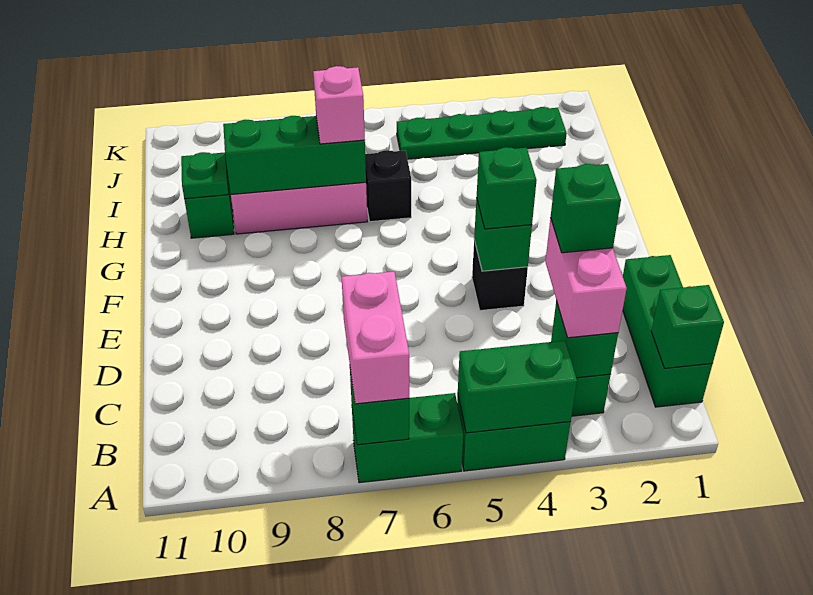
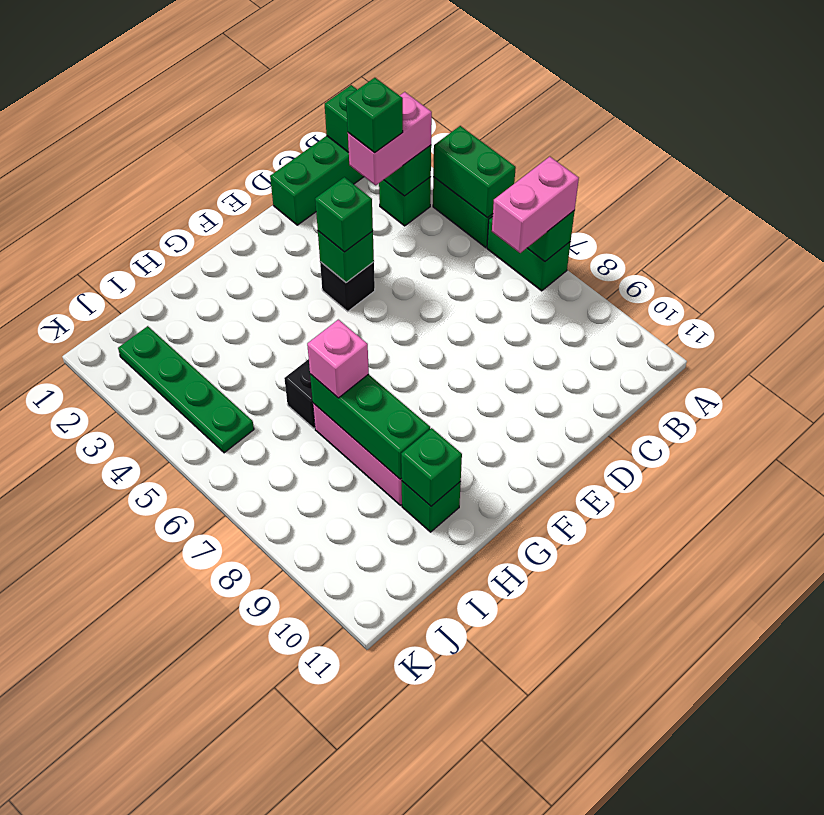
green plate H10 level 2 -> green brick H10 level 2

